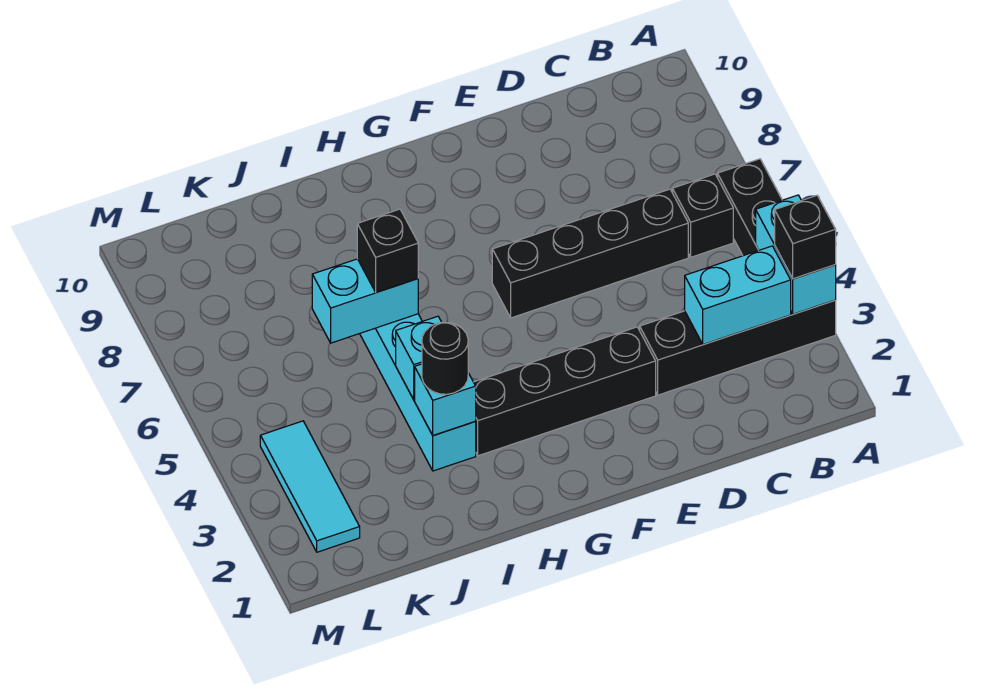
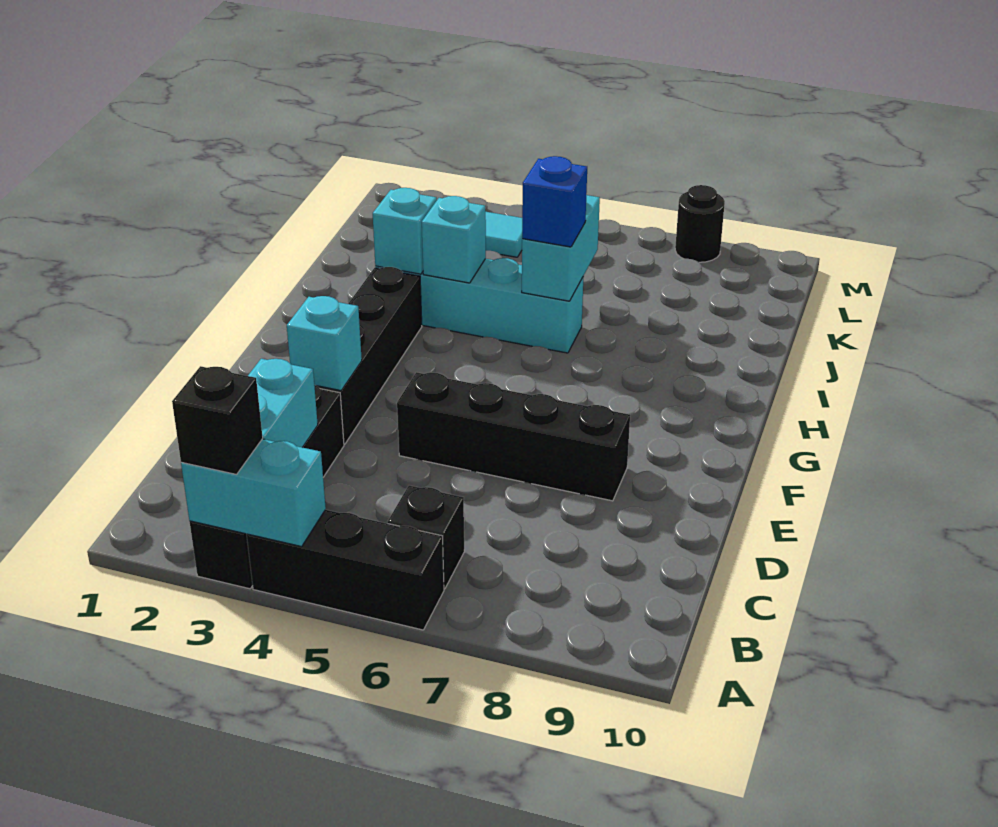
black brick C6:F6 level 1 -> black brick E5:E8 level 1
none -> cyan brick E3 level 2
black round brick I3 level 3 -> black round brick M8 level 1
black brick I6 level 3 -> blue brick I6 level 3

